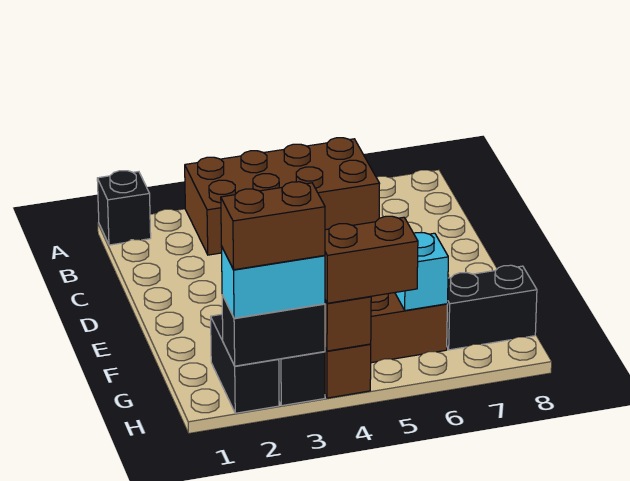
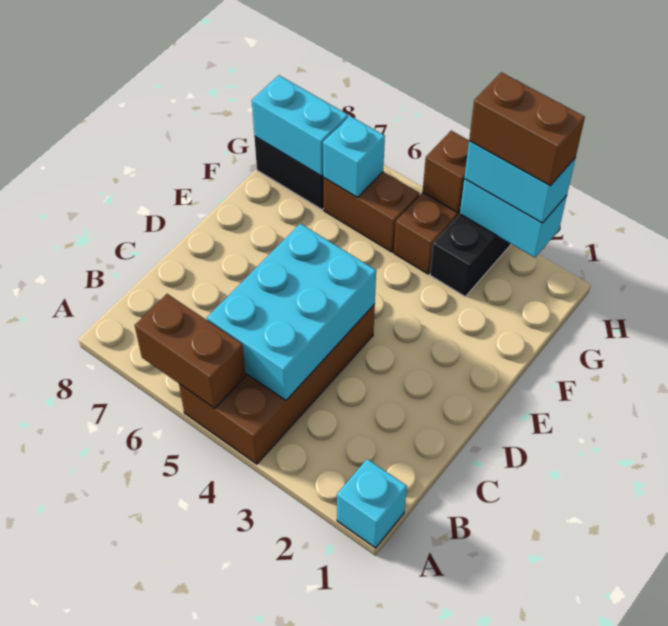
black brick A1 level 1 -> cyan brick A1 level 1
brown brick A3:B6 level 1 -> brown brick A4:D5 level 1
none -> cyan brick B4:D5 level 2
black brick G2:H2 level 1 -> none
none -> cyan brick G7:G8 level 2
black brick H2:H3 level 2 -> cyan brick H2:H3 level 2
brown brick H4:H5 level 3 -> brown brick A5:A6 level 2

